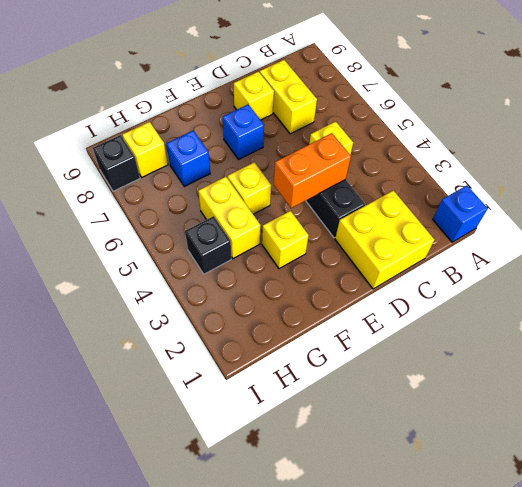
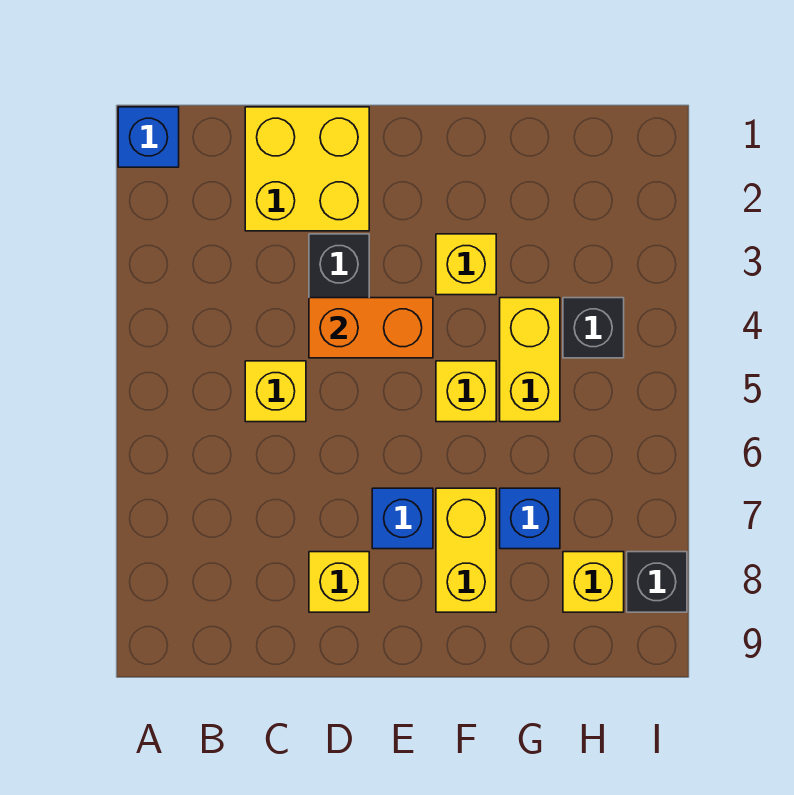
yellow brick C7:C8 level 1 -> yellow brick F7:F8 level 1

